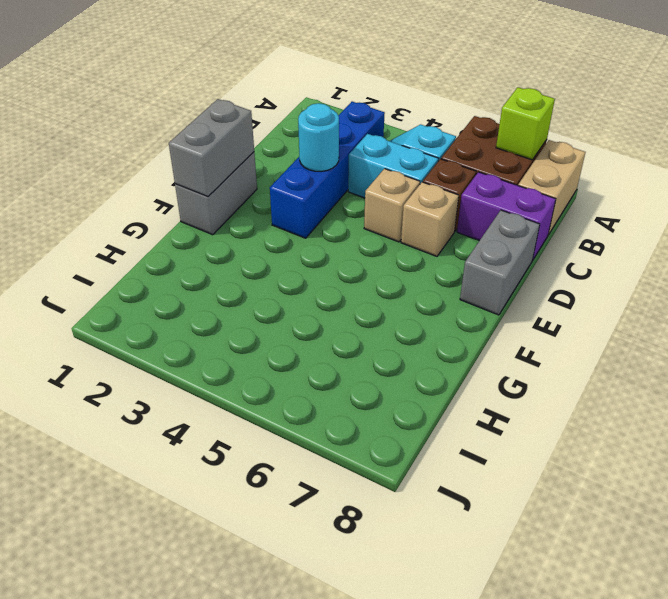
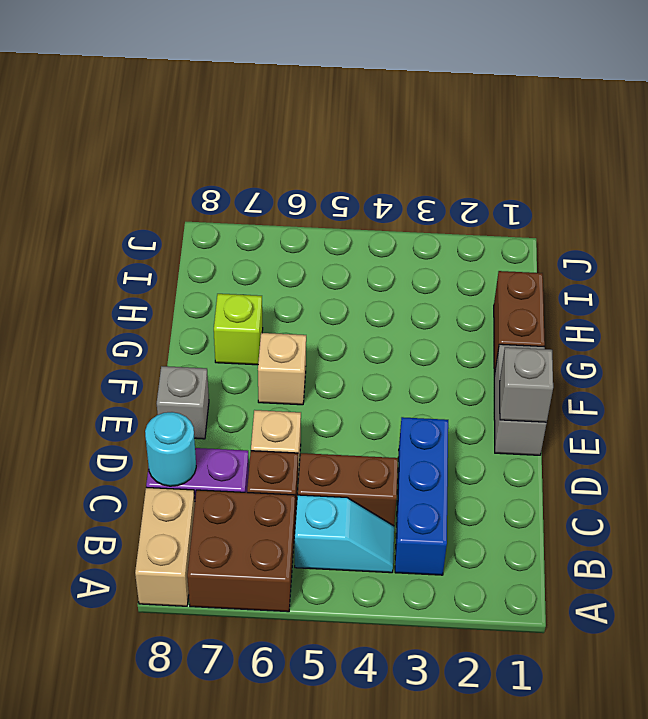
lime brick A7 level 2 -> lime brick G7 level 1
blue brick B3:E3 level 1 -> blue brick B3:D3 level 1
cyan brick C4:C5 level 1 -> brown brick C4:C5 level 1
cyan round brick D3 level 2 -> cyan round brick C8 level 2
tan brick D5 level 1 -> tan brick F6 level 1
grey brick D8:E8 level 1 -> grey brick E8 level 1
grey brick E1:F1 level 2 -> grey brick E1 level 2
none -> brown brick G1:H1 level 1

